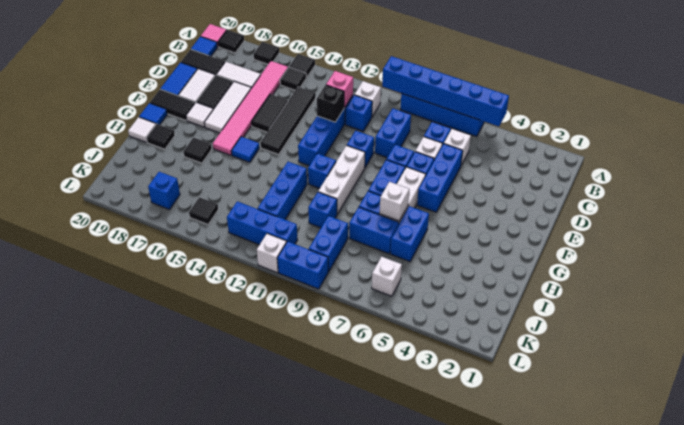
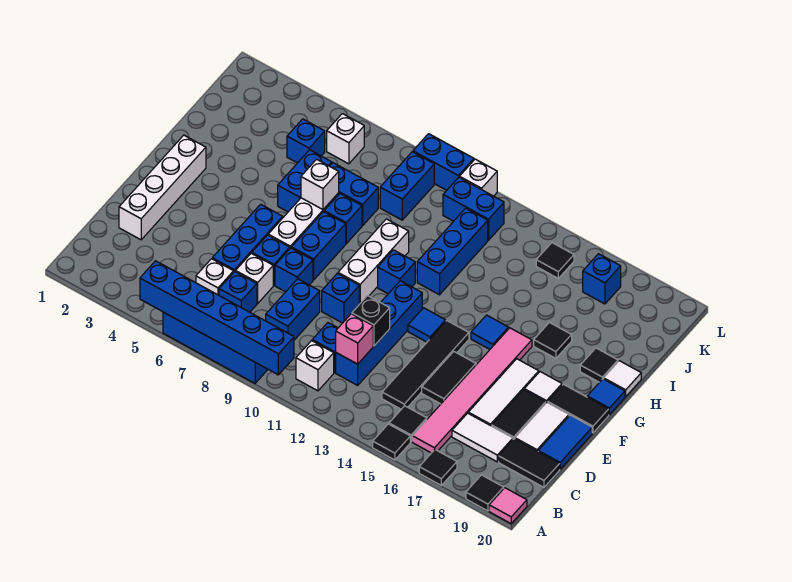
blue tile B20 level 1 -> blue tile F13 level 1
none -> white brick D2:G2 level 1
blue brick I10 level 1 -> blue brick J5 level 1
blue brick K11:K13 level 1 -> blue brick K11:K12 level 1

